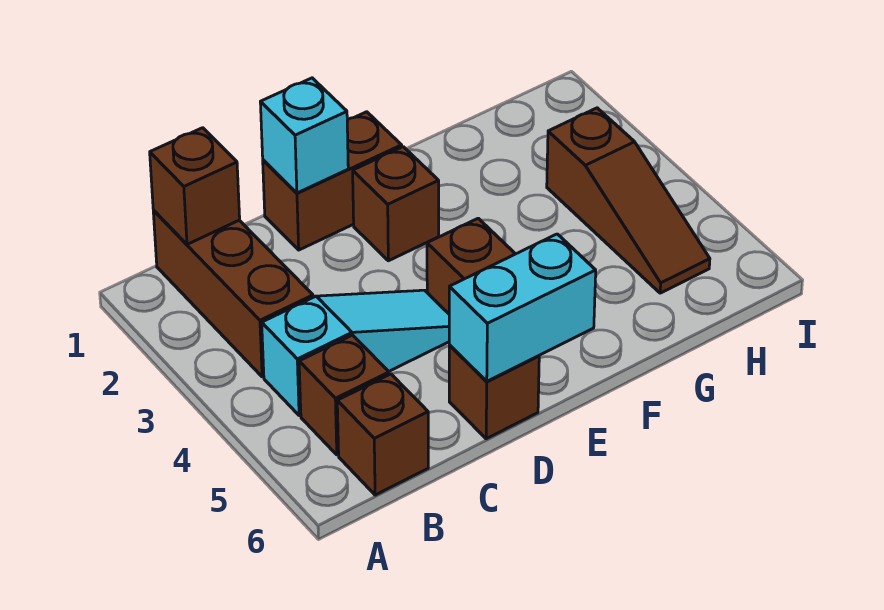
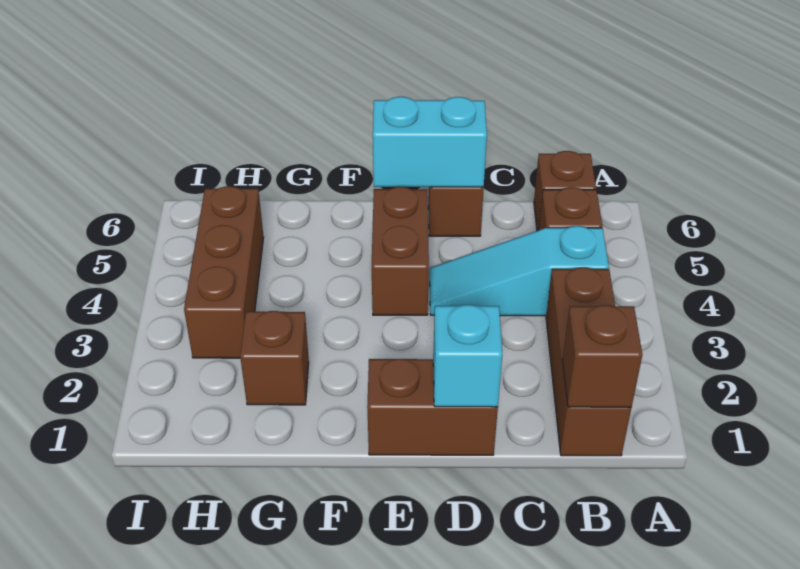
brown brick E2 level 1 -> brown brick G2 level 1
brown slope H3:H5 level 1 top 3 -> brown brick H3:H5 level 1

